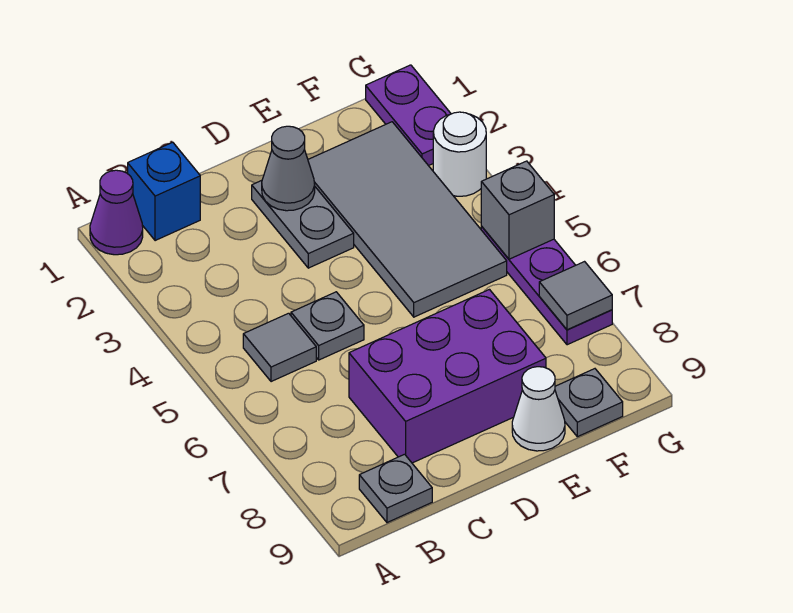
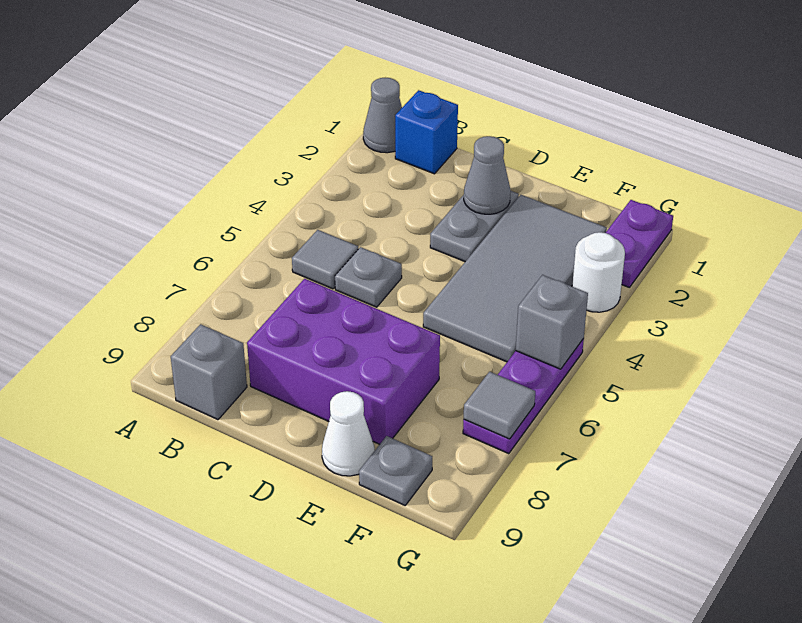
purple cone A1 level 1 -> grey cone A1 level 1
grey plate B9 level 1 -> grey brick B9 level 1

